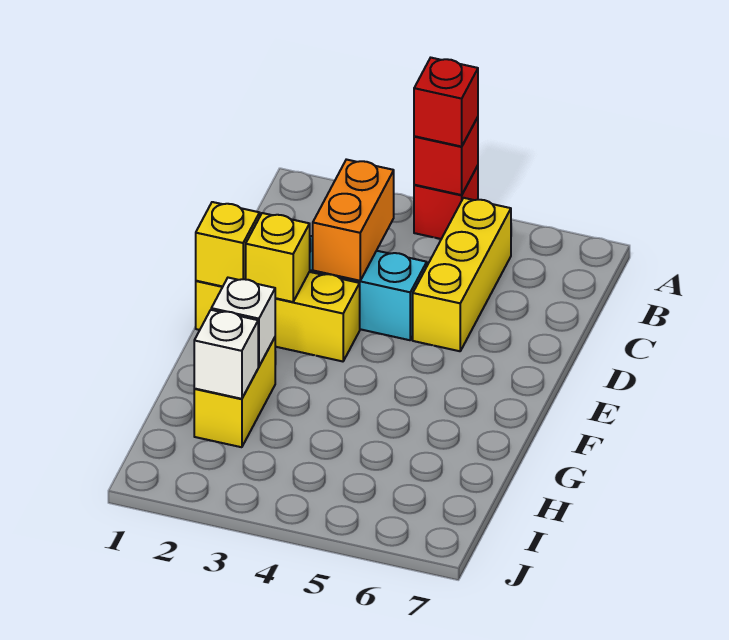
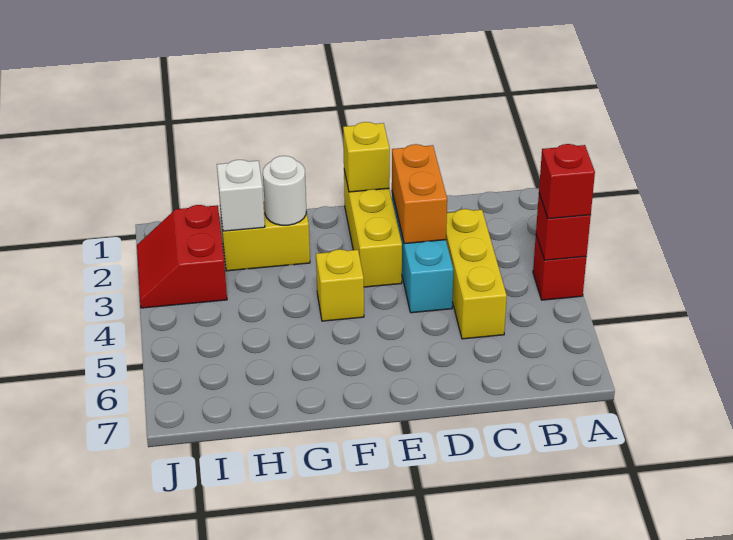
yellow brick B5:D5 level 1 -> yellow brick C3:C5 level 1
orange brick C3:D3 level 2 -> orange brick D2:D3 level 2
yellow brick E2 level 2 -> yellow brick F4 level 1
white brick G2 level 2 -> white round brick G2 level 2
none -> red slope I2:J3 level 1 top I

